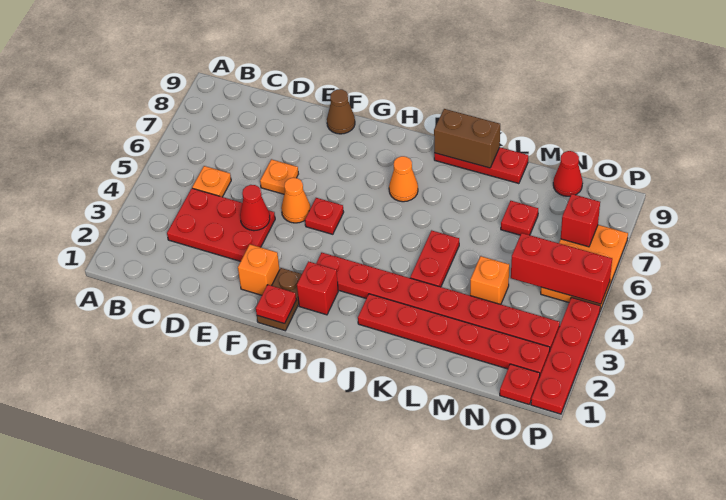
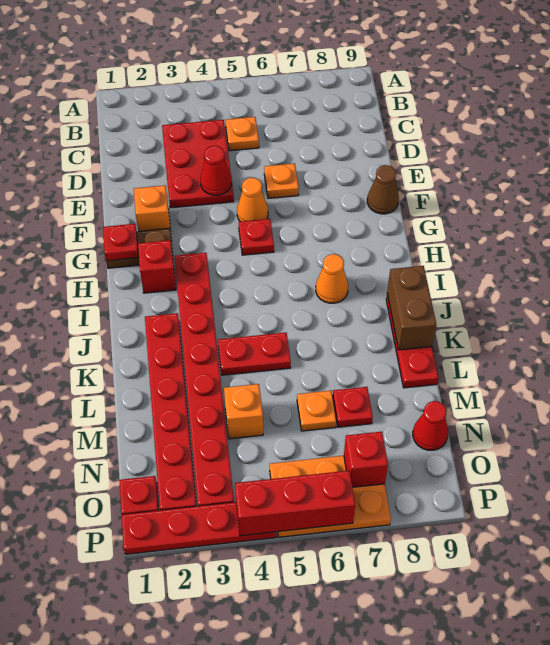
none -> orange plate M6 level 1
red brick N5:P5 level 2 -> red brick P4:P6 level 2

